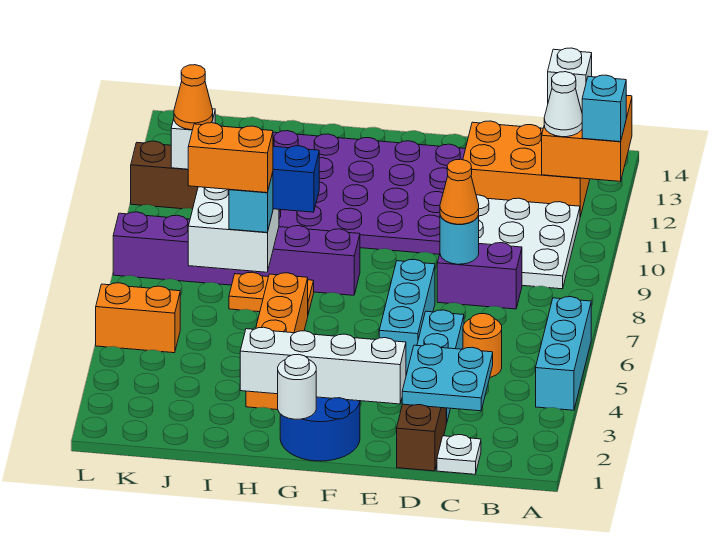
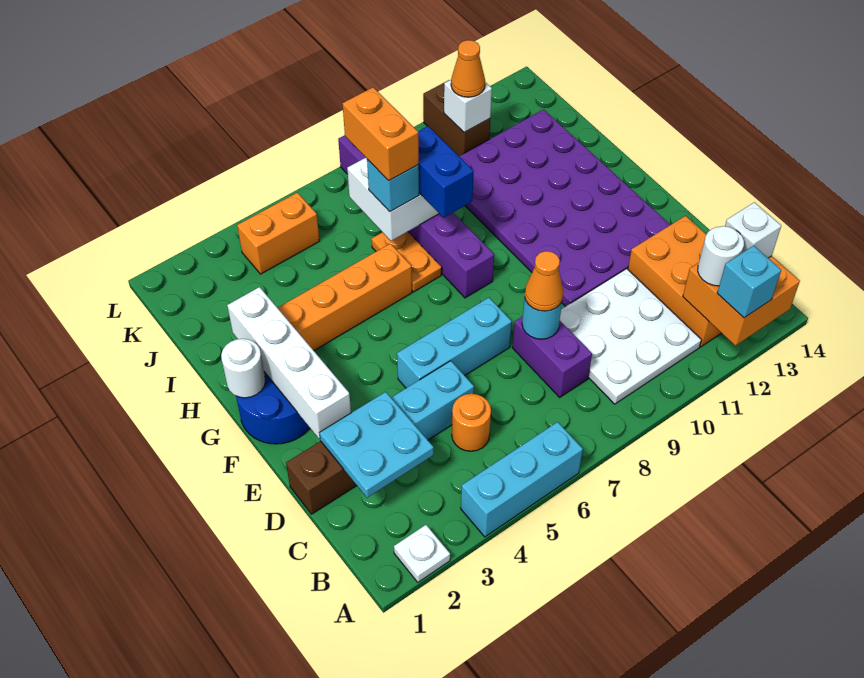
white cone B12 level 3 -> white round brick B12 level 3
white plate C1 level 1 -> white plate A2 level 1
orange brick K5:L5 level 1 -> orange brick K4:K5 level 1

